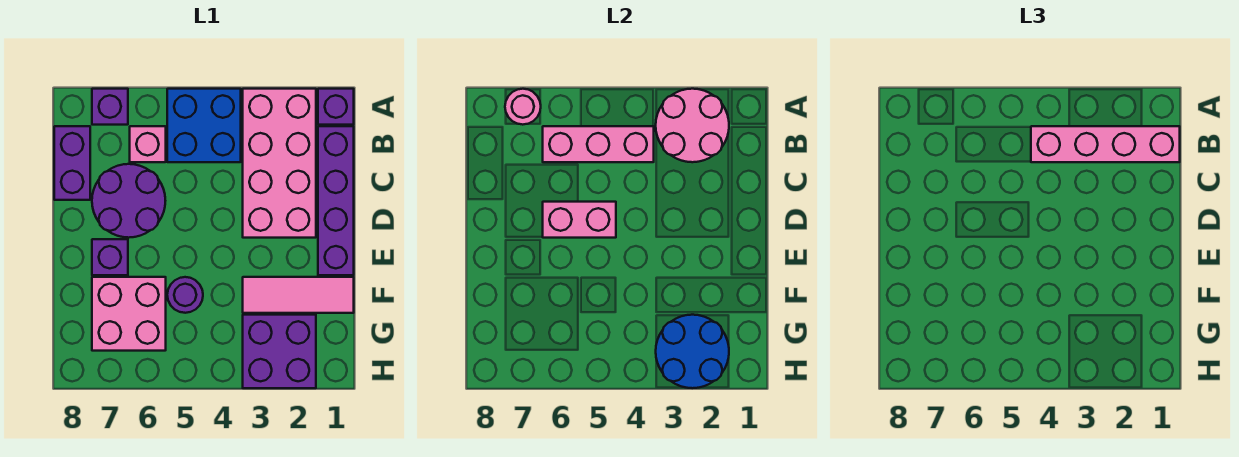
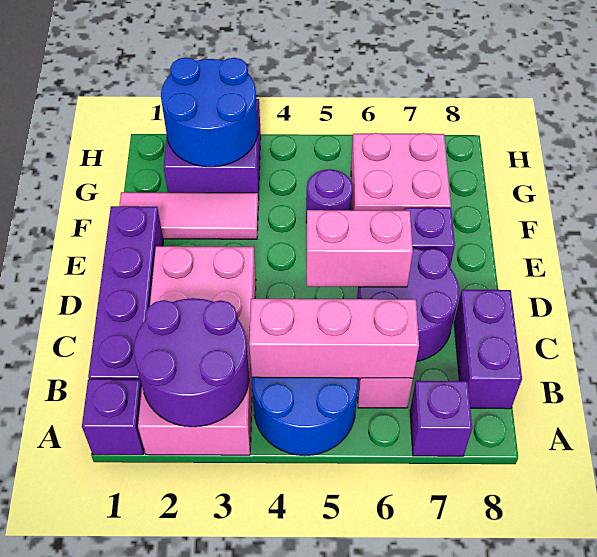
pink round brick A2:B3 level 2 -> purple round brick A2:B3 level 2
blue brick A4:B5 level 1 -> blue round brick A4:B5 level 1
pink round brick A7 level 2 -> none
pink brick B1:B4 level 3 -> none

